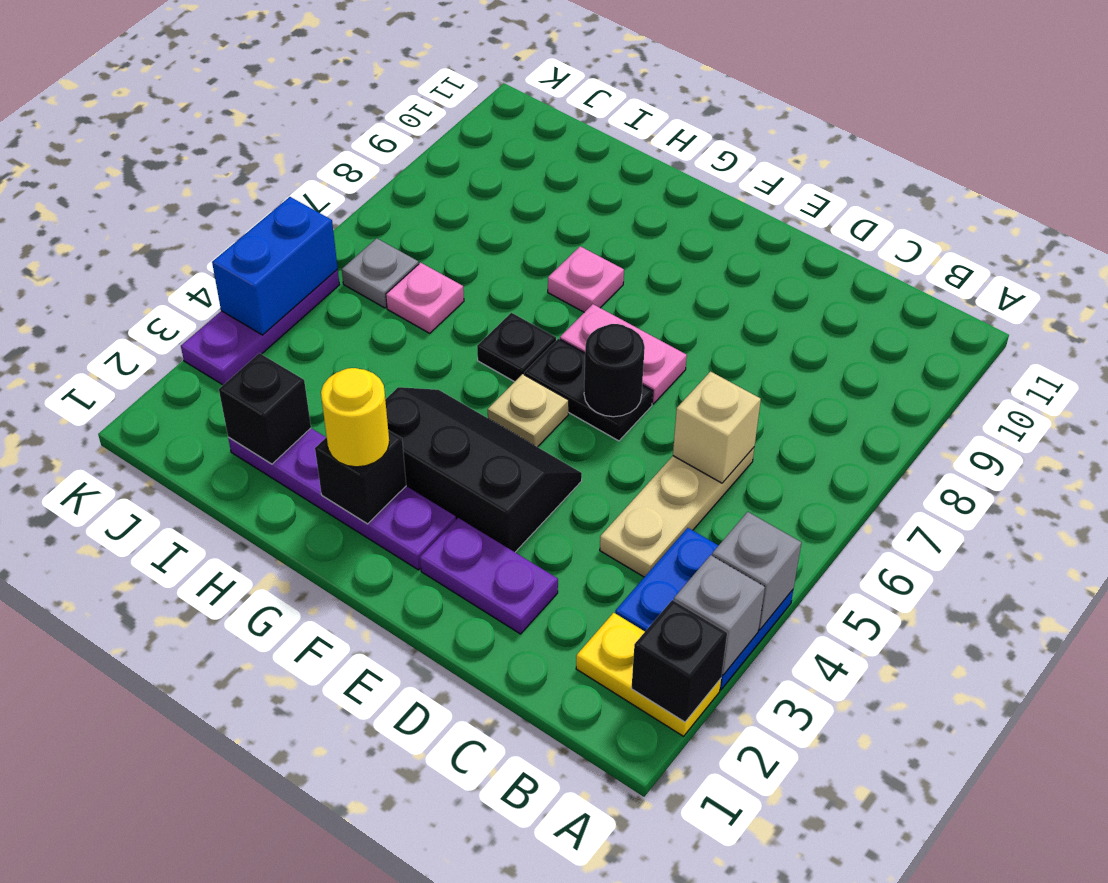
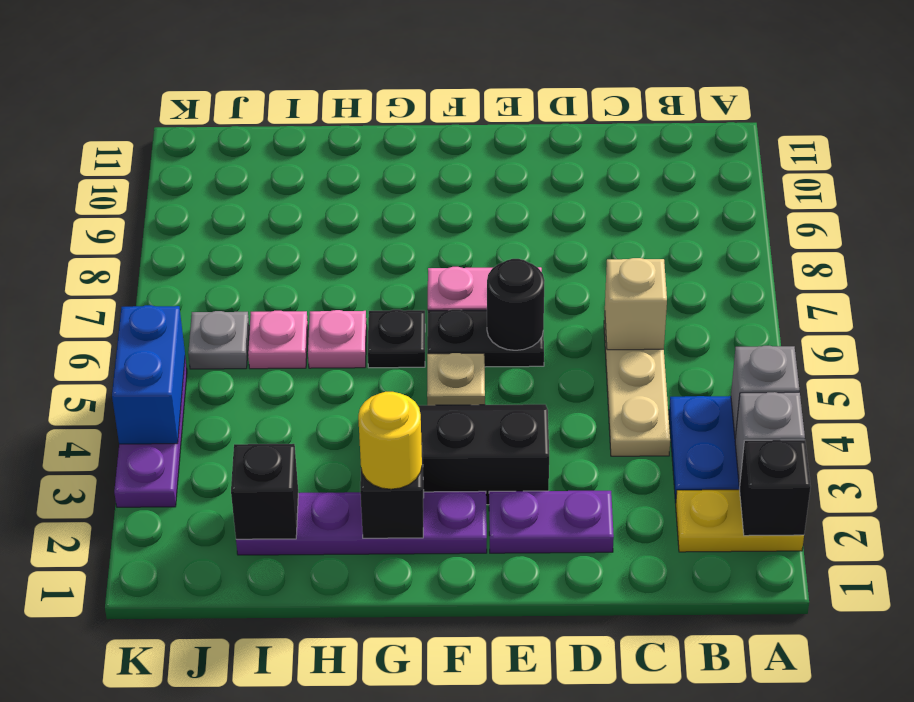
pink plate G8 level 1 -> pink plate H6 level 1

